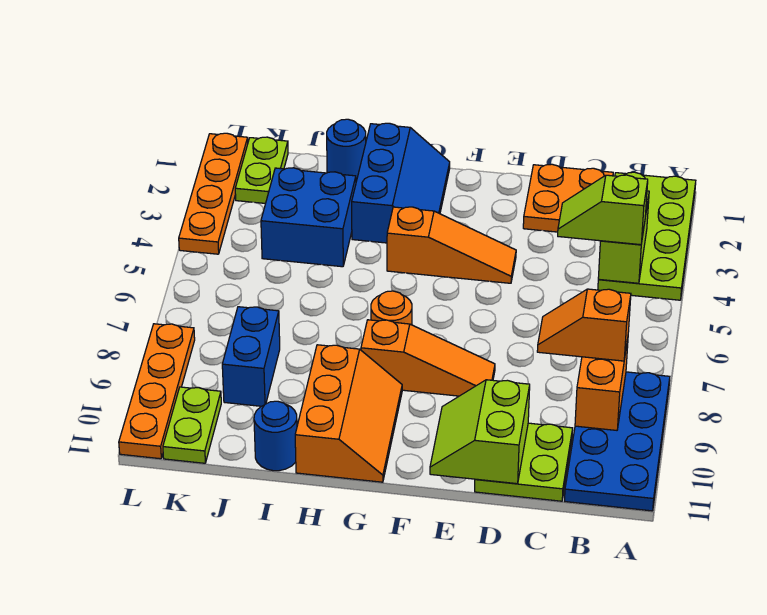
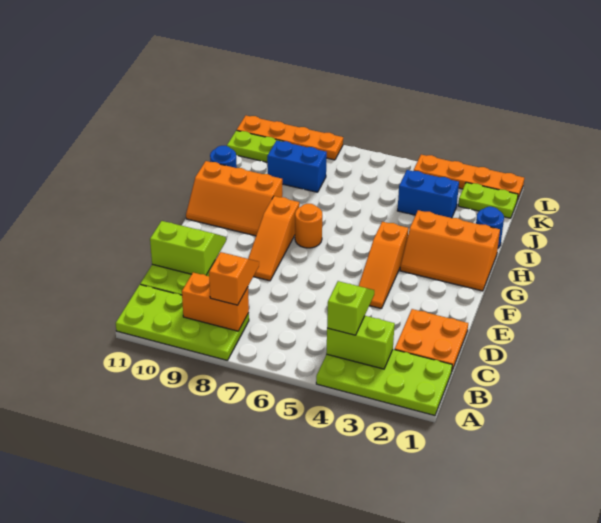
blue plate A8:B11 level 1 -> lime plate A8:B11 level 1
blue slope G1:H3 level 1 top H -> orange slope G1:H3 level 1 top H
blue brick I3:J4 level 1 -> blue brick J3:J4 level 1

